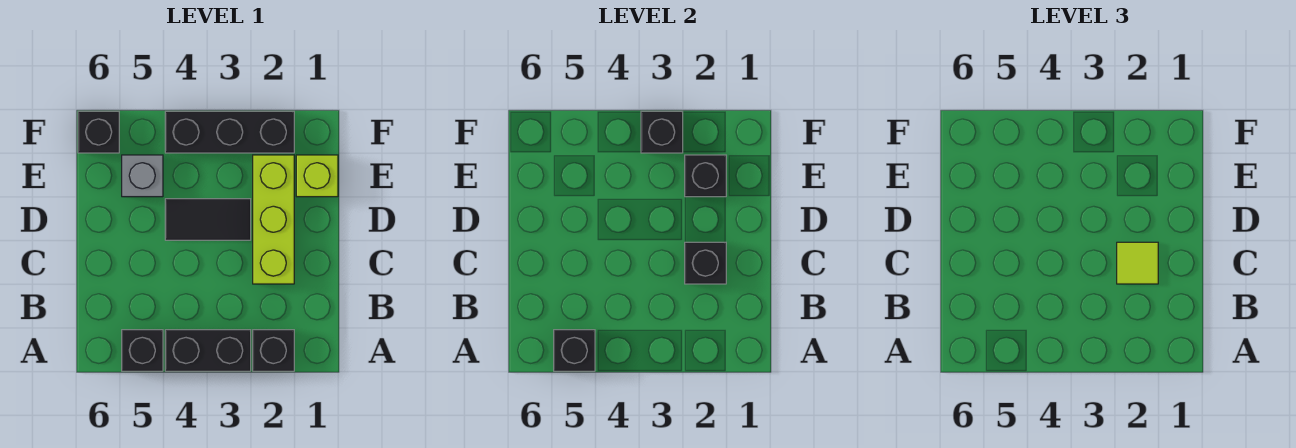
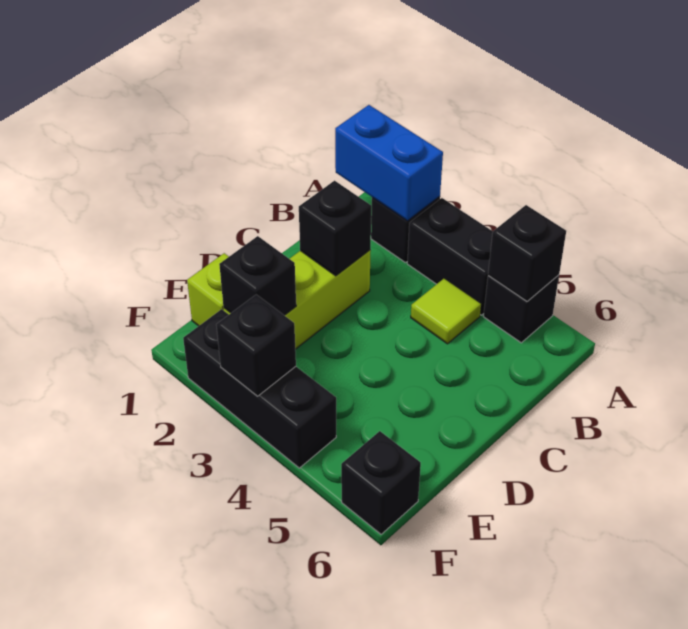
none -> blue brick A1:A2 level 2
lime tile C2 level 3 -> lime tile B4 level 1
black tile D3:D4 level 1 -> none
grey brick E5 level 1 -> none

